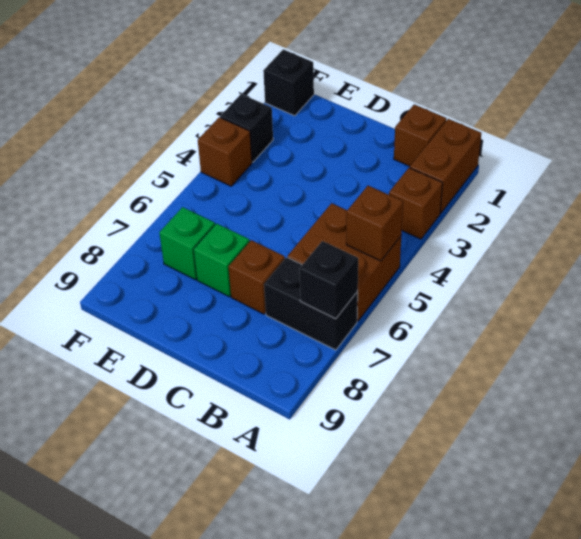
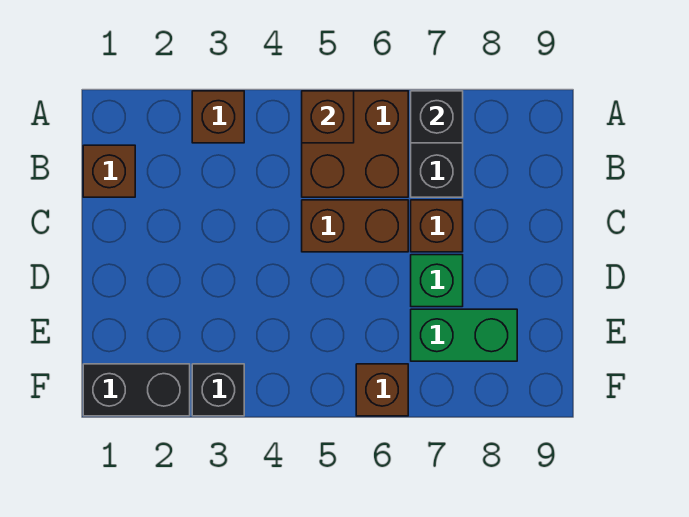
brown brick A1:A2 level 1 -> brown brick C5:C6 level 1
green brick E7 level 1 -> green brick E7:E8 level 1
black brick F1 level 1 -> black brick F1:F2 level 1
brown brick F4 level 1 -> brown brick F6 level 1

